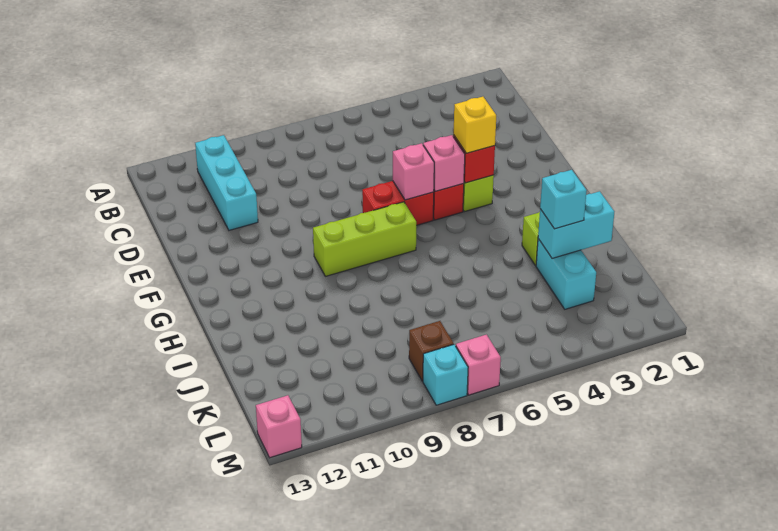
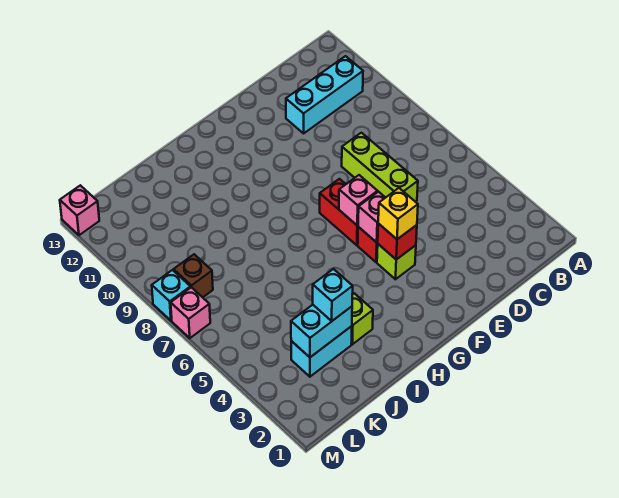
lime brick G7:G9 level 1 -> lime brick D6:D8 level 1
cyan brick J2:J3 level 2 -> cyan brick J3:K3 level 2

